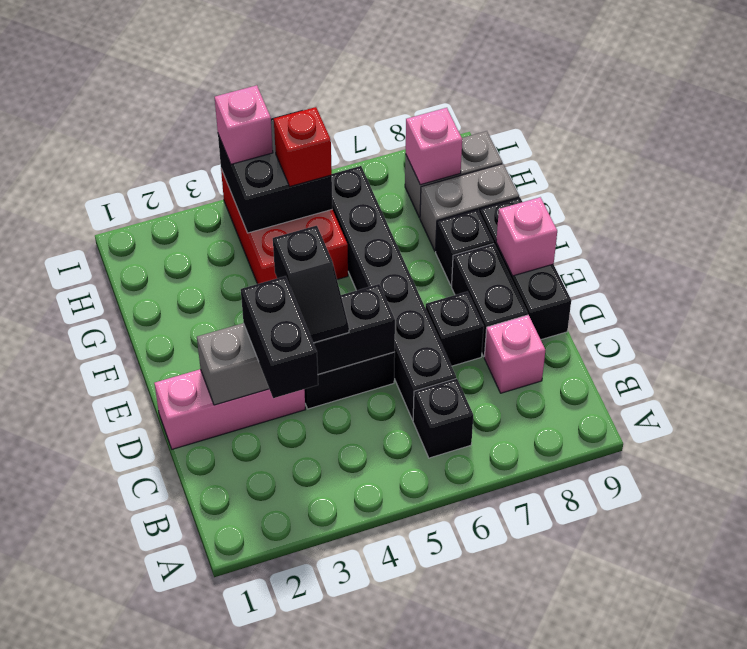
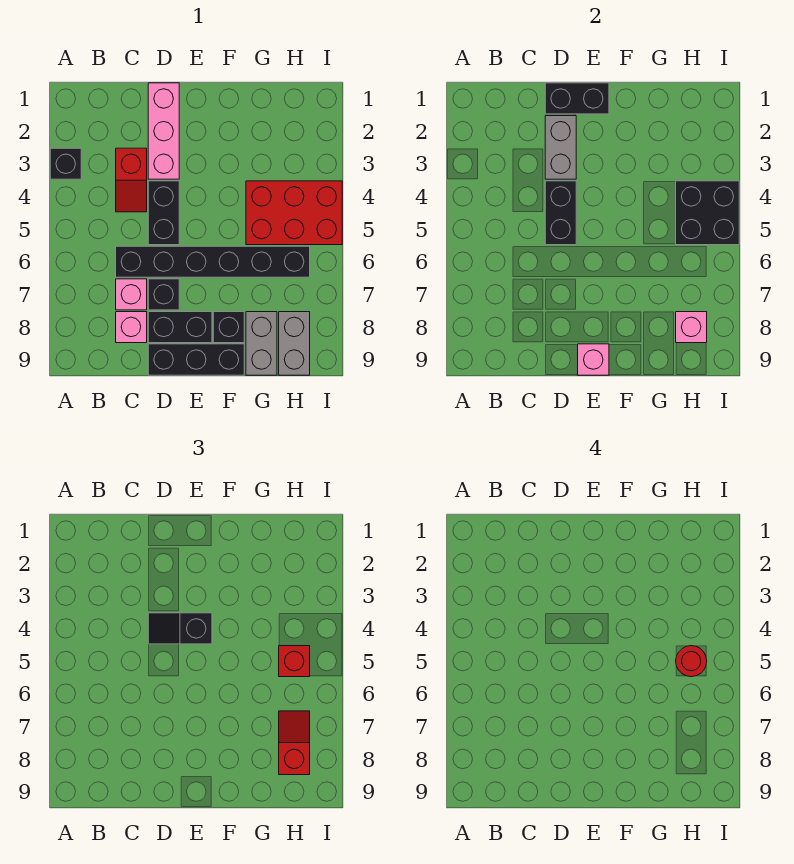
black brick B6 level 1 -> black brick A3 level 1
none -> red slope C3:C4 level 1 top 3
black brick C3:D3 level 3 -> black brick D1:E1 level 2
none -> red round brick H5 level 4
none -> red slope H7:H8 level 3 top 8
pink brick I4 level 3 -> pink brick C7 level 1

